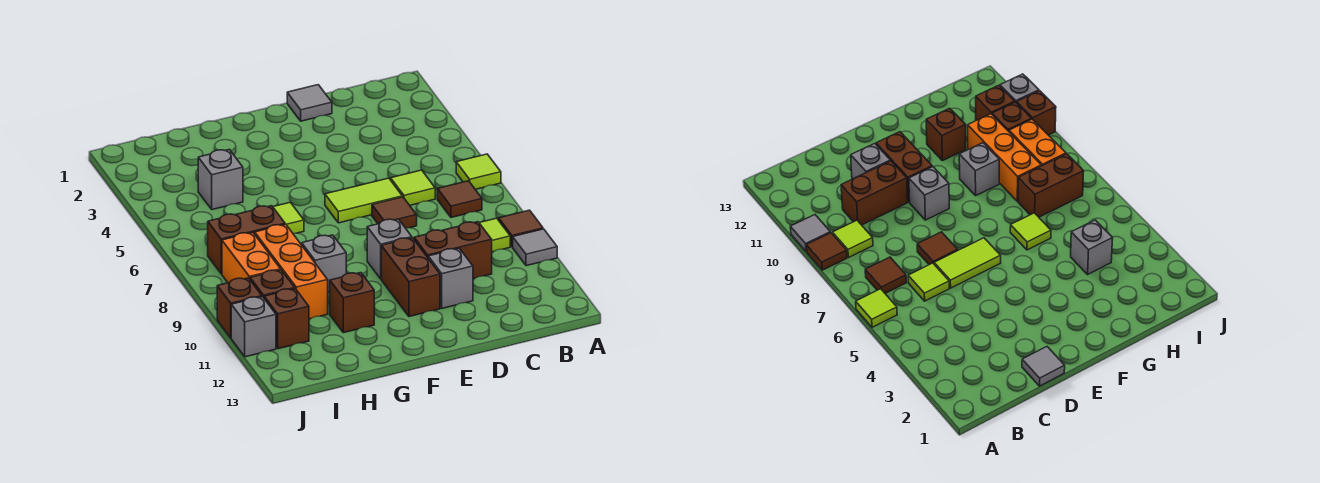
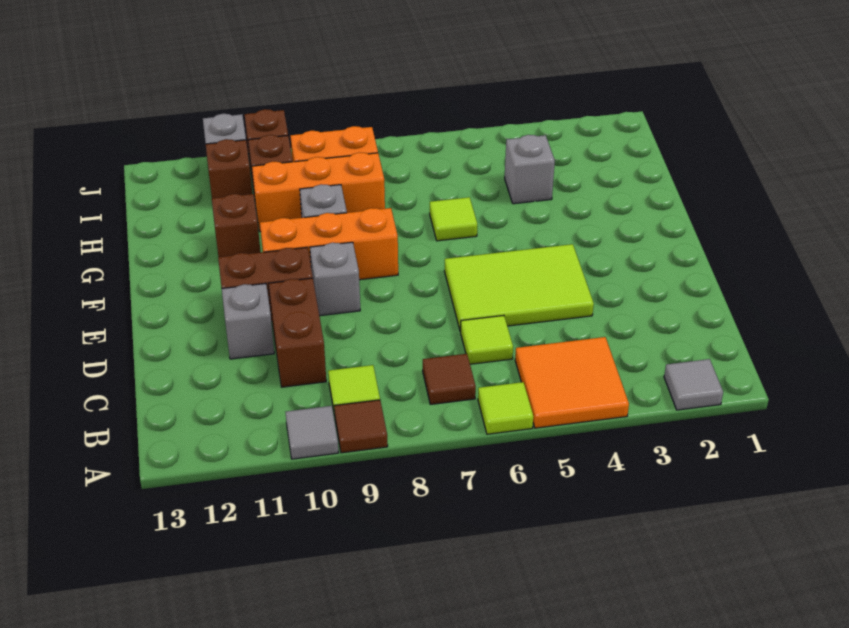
none -> orange tile A4:B5 level 1
grey tile D1 level 1 -> grey tile A2 level 1
lime tile D6:E6 level 1 -> lime tile D4:E6 level 1
brown tile D7 level 1 -> none
none -> orange brick F8:F10 level 1
brown brick H7:I7 level 1 -> none

